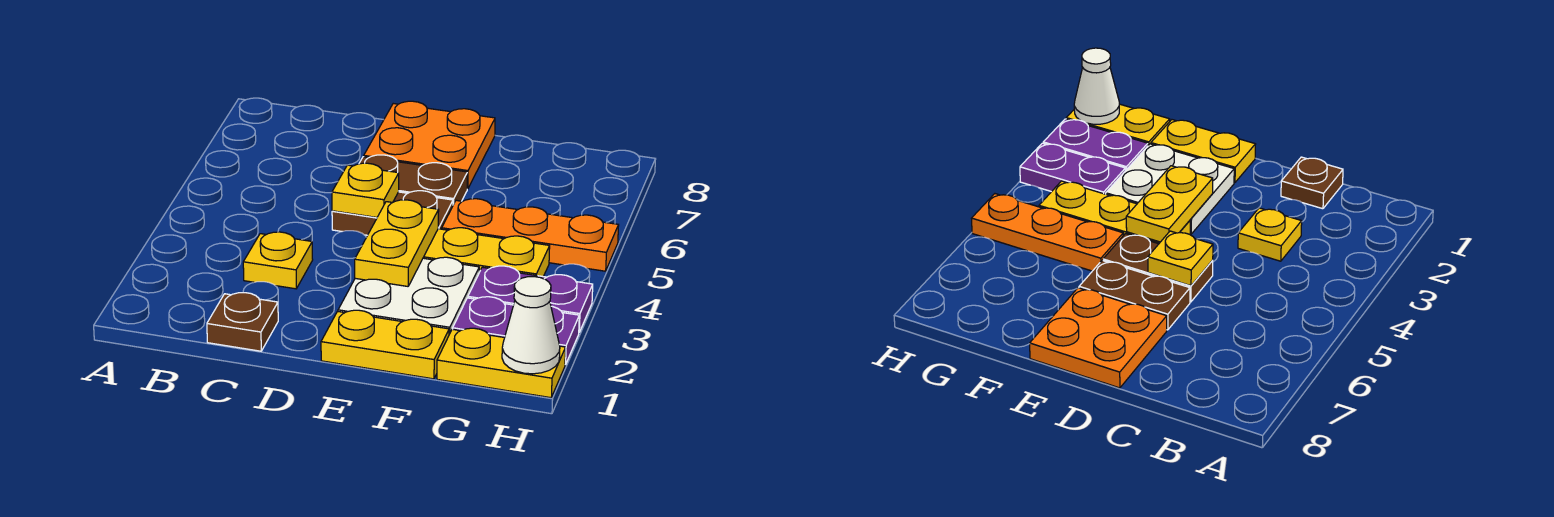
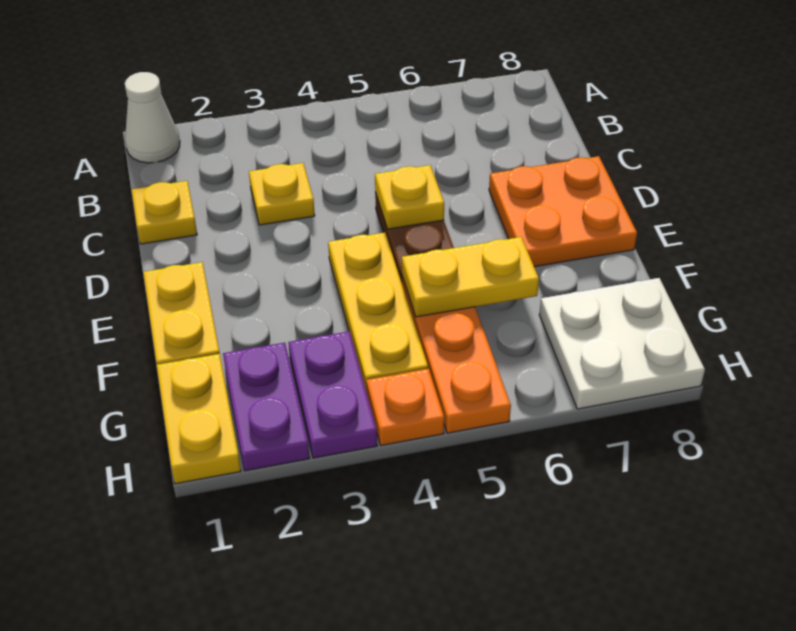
brown plate C1 level 1 -> yellow plate C1 level 1
brown plate D6:E6 level 1 -> none
white plate E2:F3 level 1 -> white plate G7:H8 level 1
yellow plate E3:E4 level 2 -> yellow plate F5:F6 level 2
white cone H1 level 2 -> white cone A1 level 1
none -> orange plate H4 level 1

